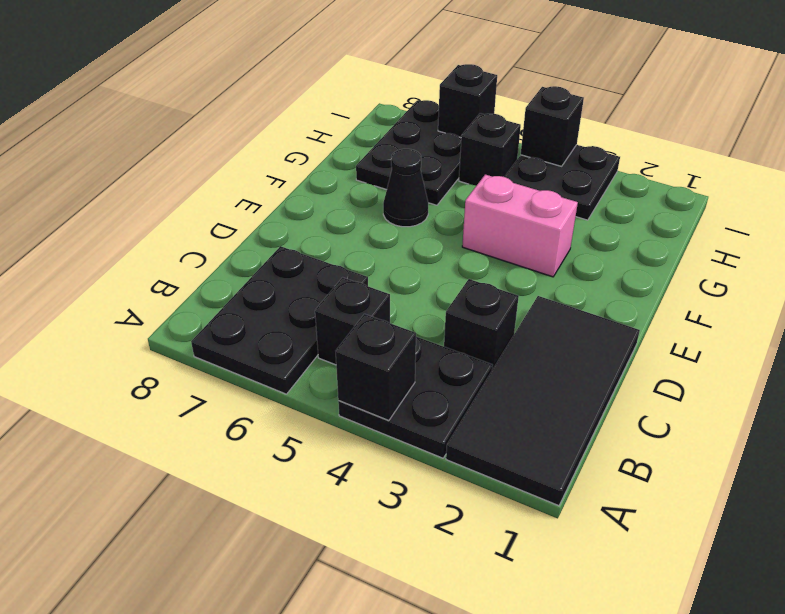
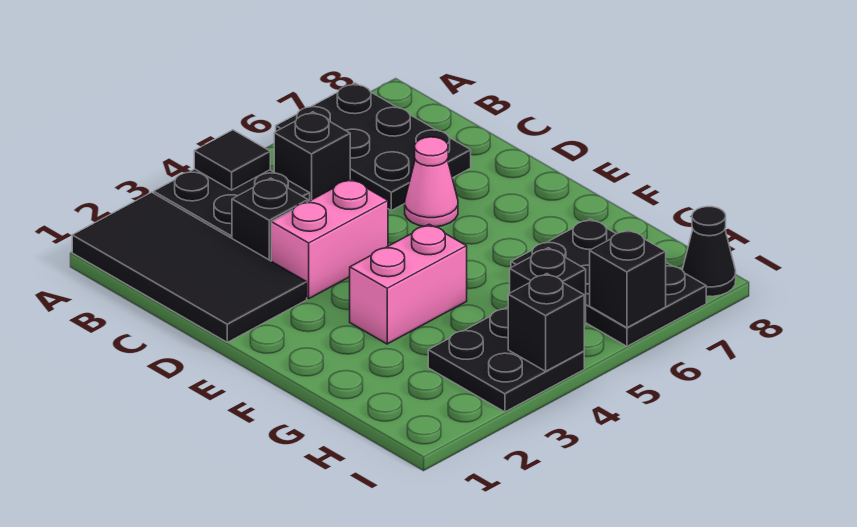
black brick A4 level 2 -> black tile A4 level 2
none -> pink brick D3:D4 level 1
none -> pink cone D6 level 1
black cone F6 level 1 -> black cone I8 level 1

